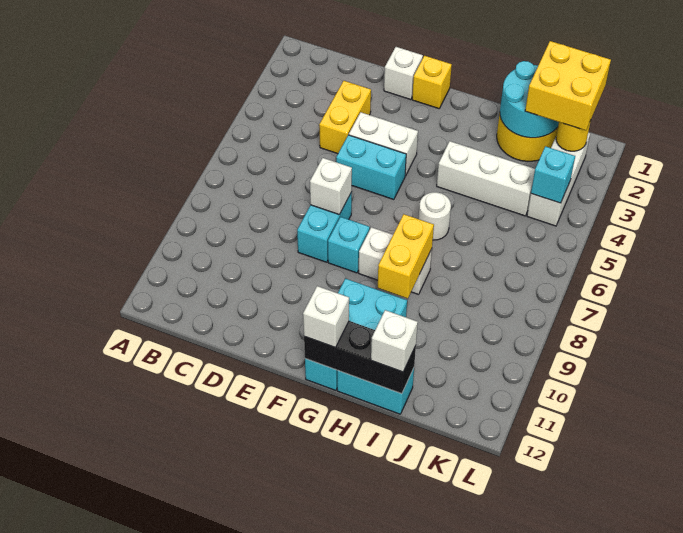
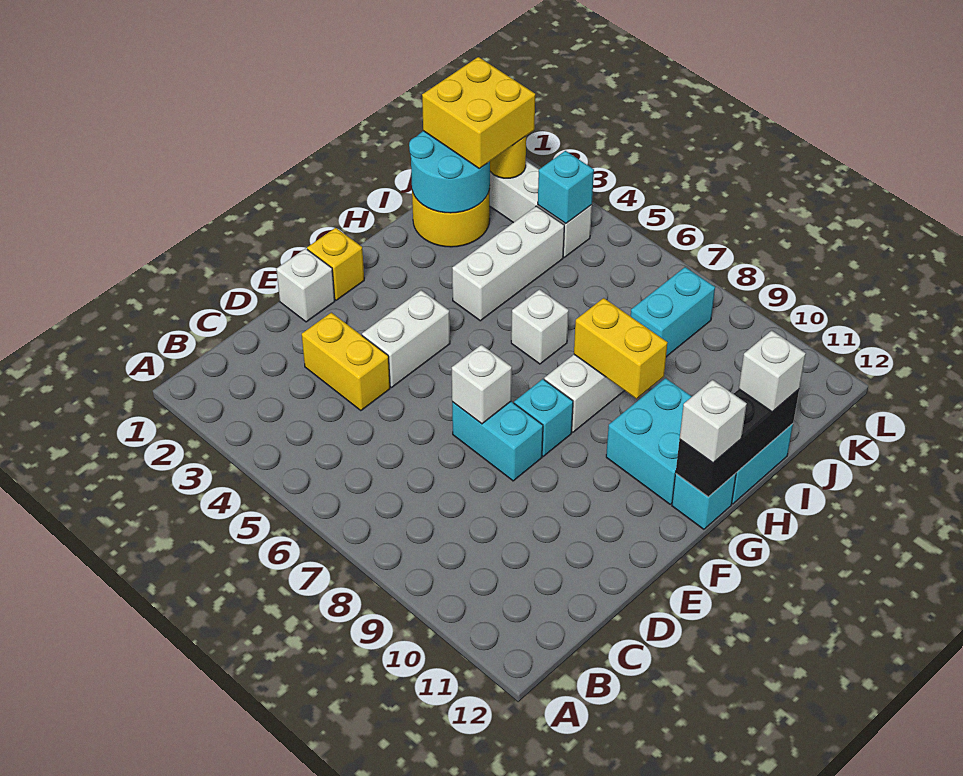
cyan brick E5:F5 level 1 -> cyan brick J8:K8 level 1
white round brick H6 level 1 -> white brick H6 level 1

